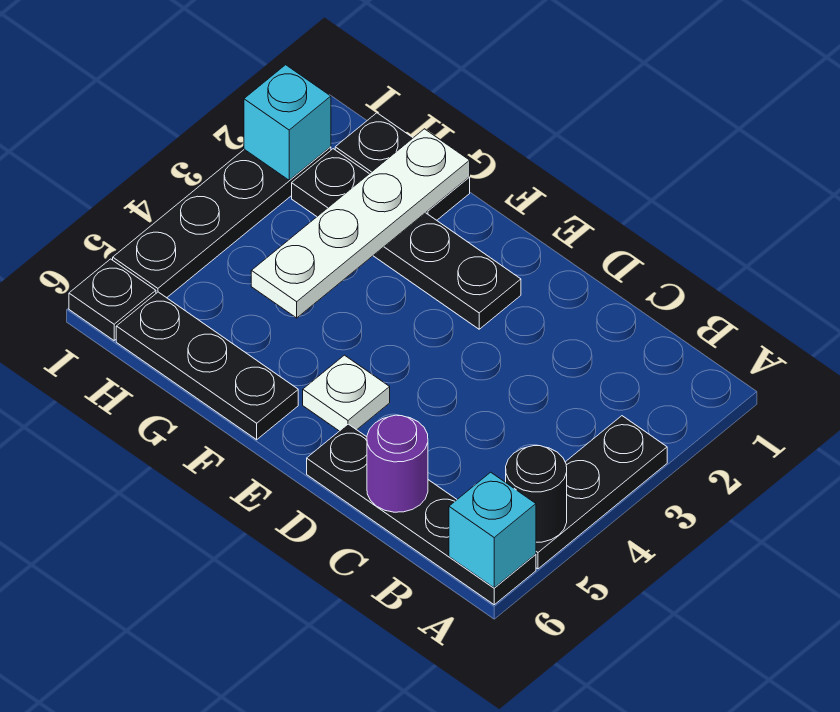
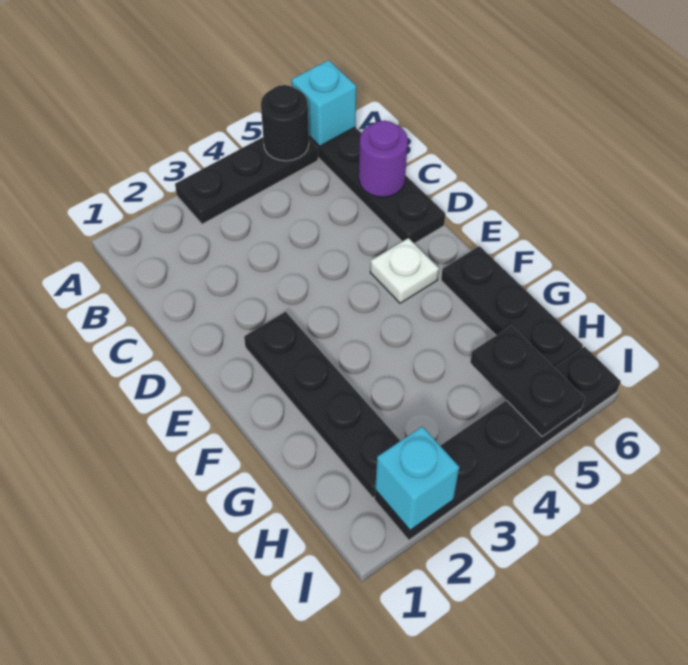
black plate G1:H1 level 1 -> black plate H5:I5 level 2
white plate G1:G4 level 2 -> none

